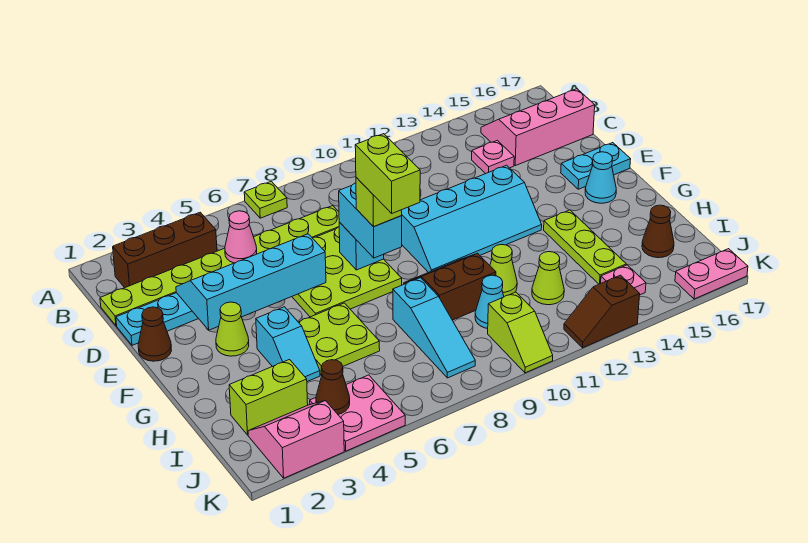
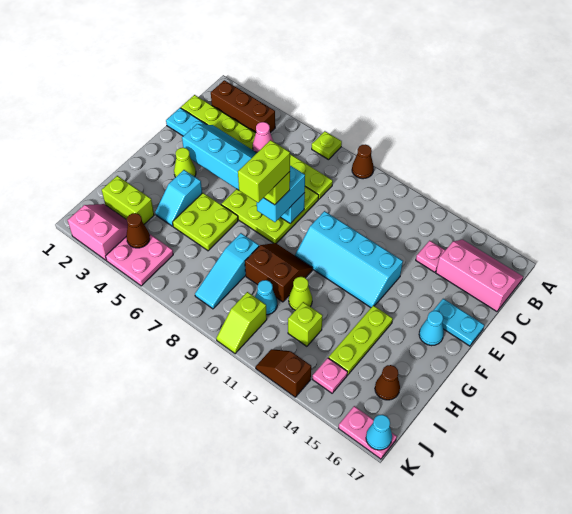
brown cone E1 level 1 -> brown cone A9 level 1
lime cone I12 level 1 -> lime brick I12 level 1
none -> cyan cone K17 level 2

